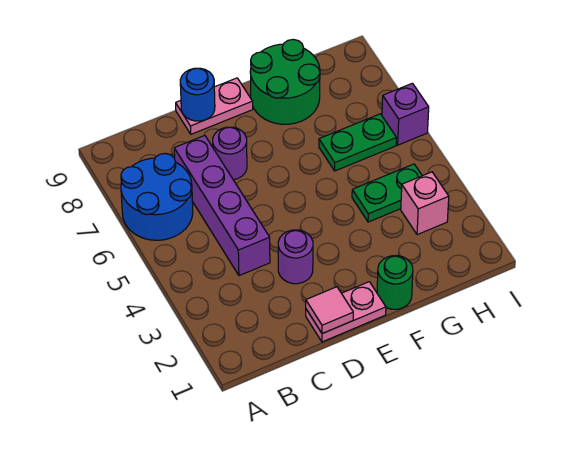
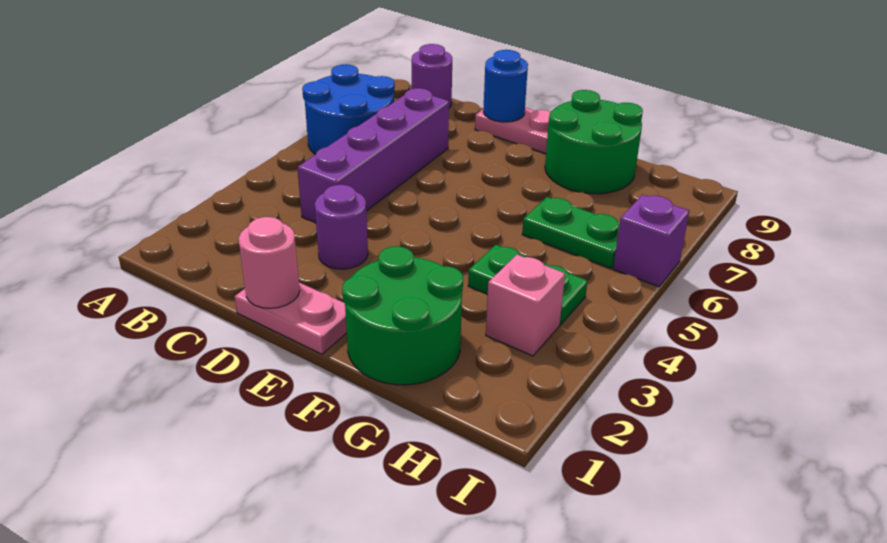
pink tile D1 level 2 -> pink round brick D1 level 2
purple round brick D7 level 1 -> purple round brick B9 level 1
green round brick F1 level 1 -> green round brick F1:G2 level 1

